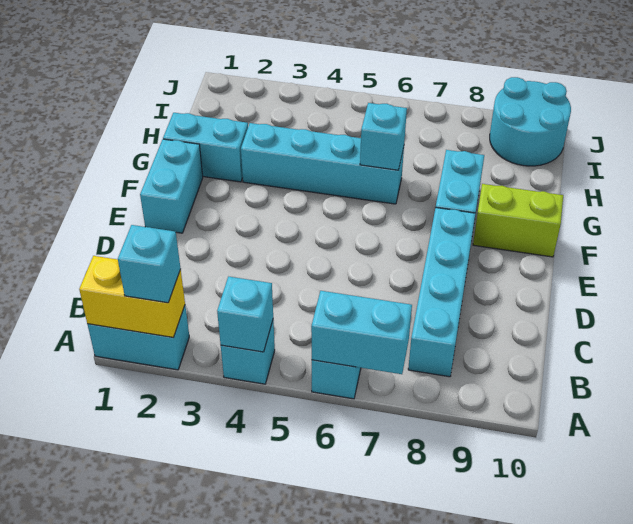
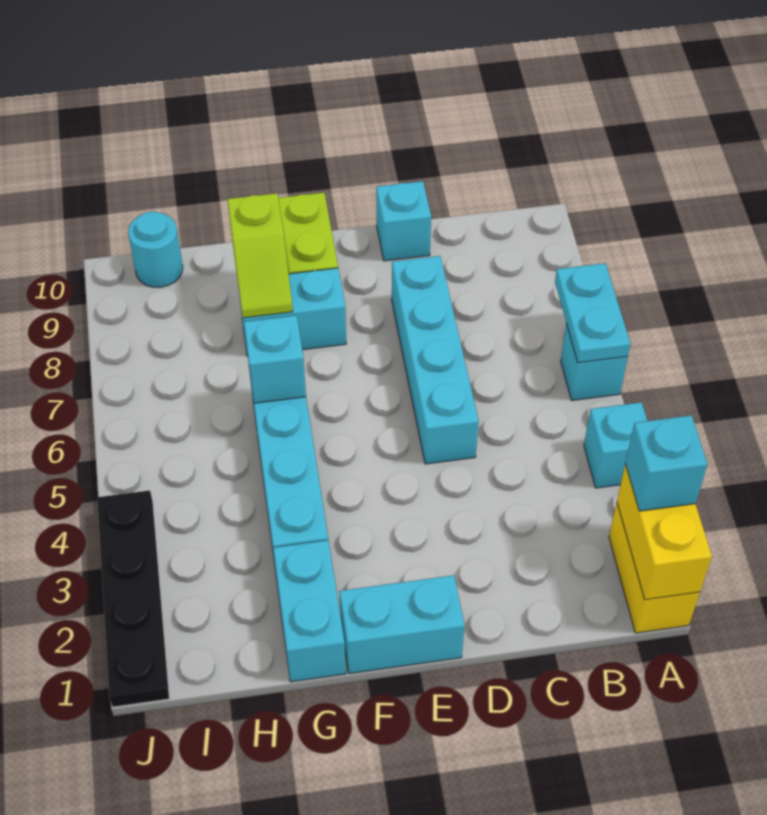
cyan brick A1:A2 level 1 -> yellow brick A1:A2 level 1
cyan brick A4 level 2 -> cyan brick D10 level 1
cyan brick A6:A7 level 2 -> cyan plate A6:A7 level 2
cyan brick B8:E8 level 1 -> cyan brick D5:D8 level 1
none -> lime slope G8:G9 level 2 top 9
cyan round brick I9:J10 level 1 -> cyan round brick I10 level 1
none -> black plate J1:J4 level 1

